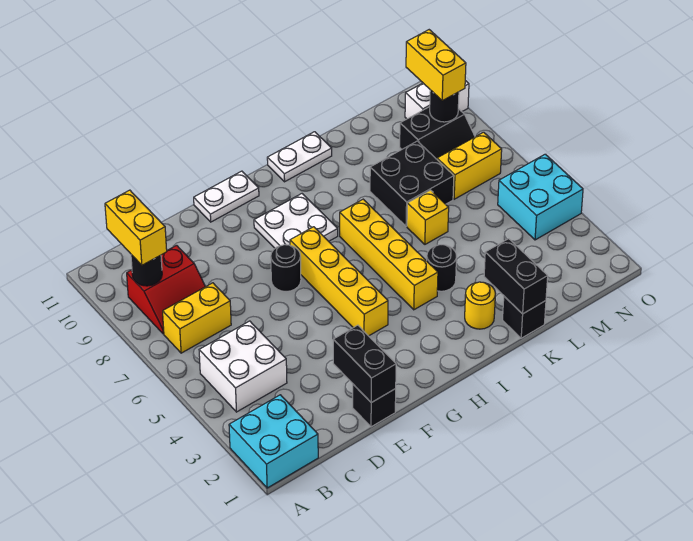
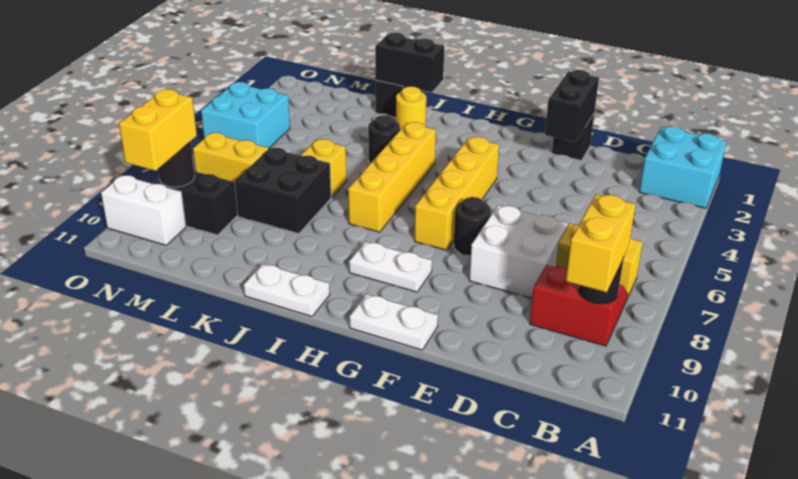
white brick B4:C5 level 1 -> white brick D7:E8 level 1
white plate G8:H9 level 1 -> white plate G9:H9 level 1
black brick K1:K2 level 2 -> black brick J1:K1 level 2

